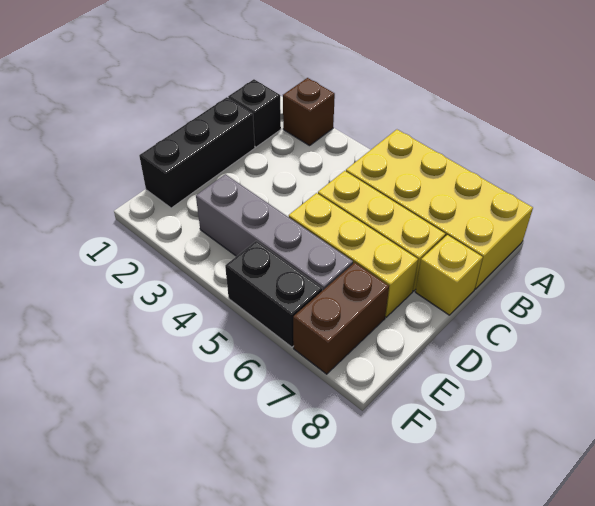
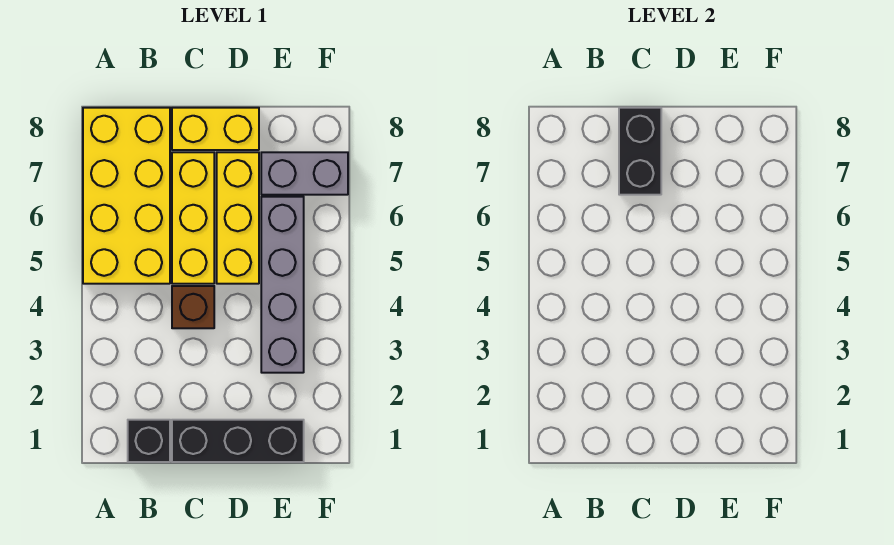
brown brick A2 level 1 -> brown brick C4 level 1
yellow brick C8 level 1 -> yellow brick C8:D8 level 1
brown brick E7:F7 level 1 -> grey brick E7:F7 level 1
black brick F5:F6 level 1 -> black brick C7:C8 level 2

